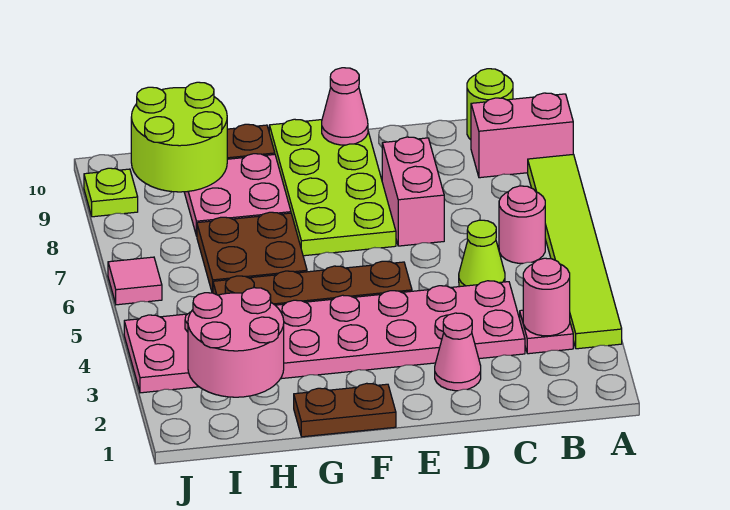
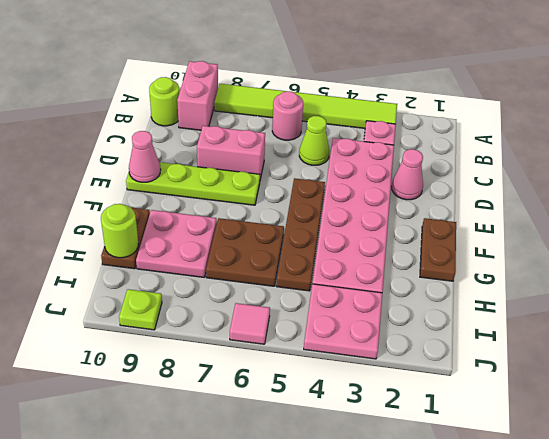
pink round brick B3 level 2 -> none
lime plate E7:F10 level 1 -> lime plate E7:E10 level 1
pink round brick H2:I3 level 2 -> none
lime round brick H9:I10 level 2 -> lime round brick H10 level 2

